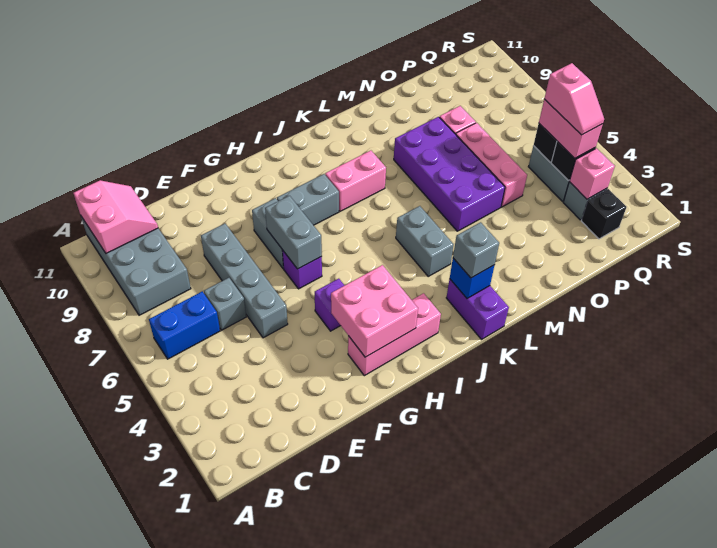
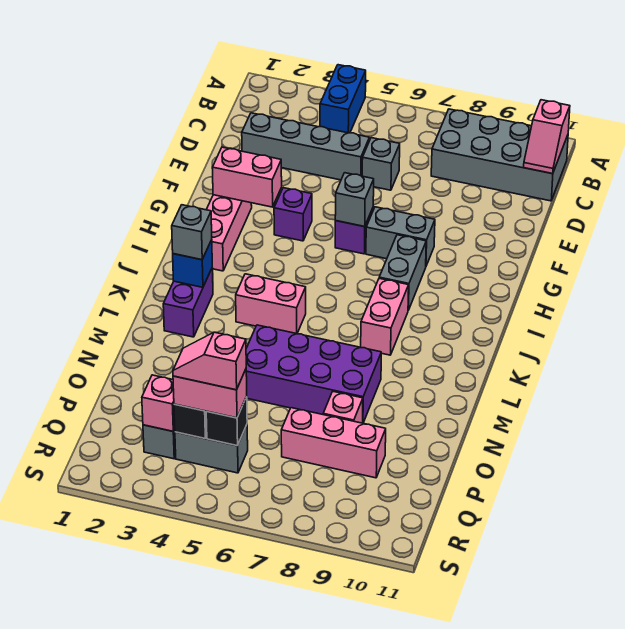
blue brick B6:C6 level 1 -> blue brick A4:B4 level 1
pink slope B10:C11 level 2 top B -> pink slope B11:C11 level 2 top B
grey brick E5:E8 level 1 -> grey brick D2:D5 level 1
pink brick G2:H3 level 2 -> pink brick G2:G3 level 2
grey brick G6:G7 level 2 -> grey brick G6 level 2
purple brick K1:K2 level 1 -> purple brick K2:L2 level 1
grey brick K4:K5 level 1 -> pink brick K4:K5 level 1
pink brick O5:O7 level 1 -> pink brick P7:P9 level 1
black brick Q2 level 1 -> none

